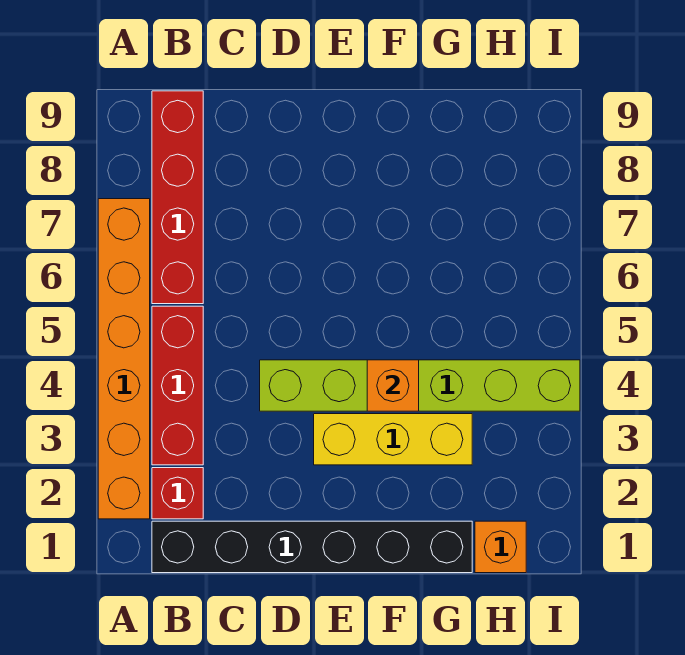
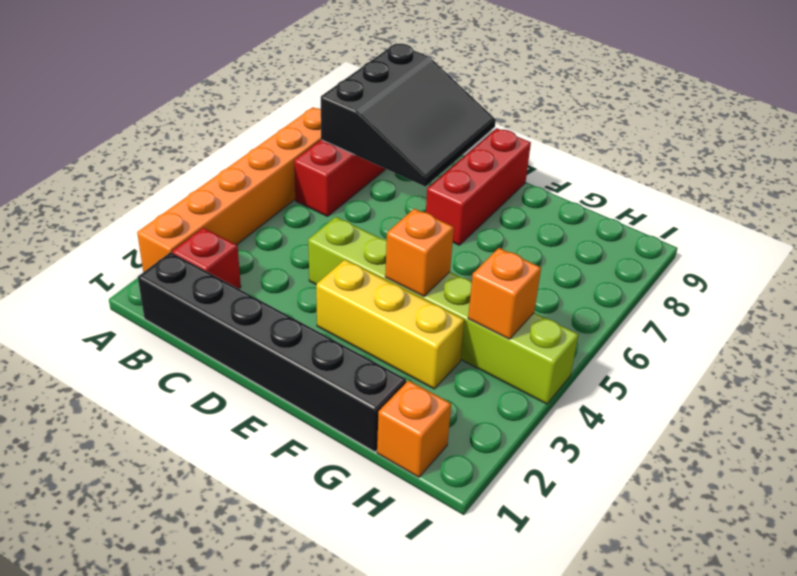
red brick B3:B5 level 1 -> red brick E7:E9 level 1
none -> black slope B7:D9 level 2 top B
none -> orange brick H4 level 2

